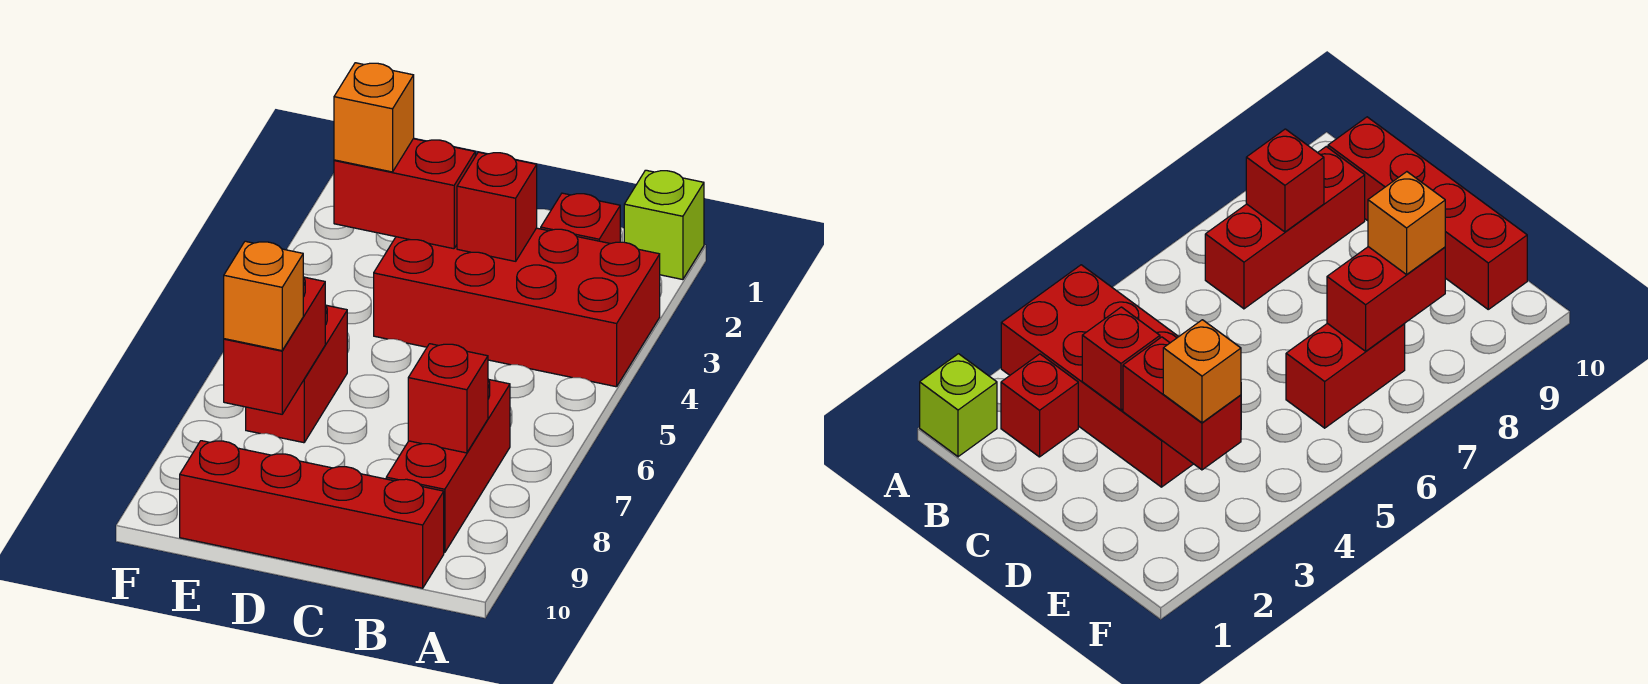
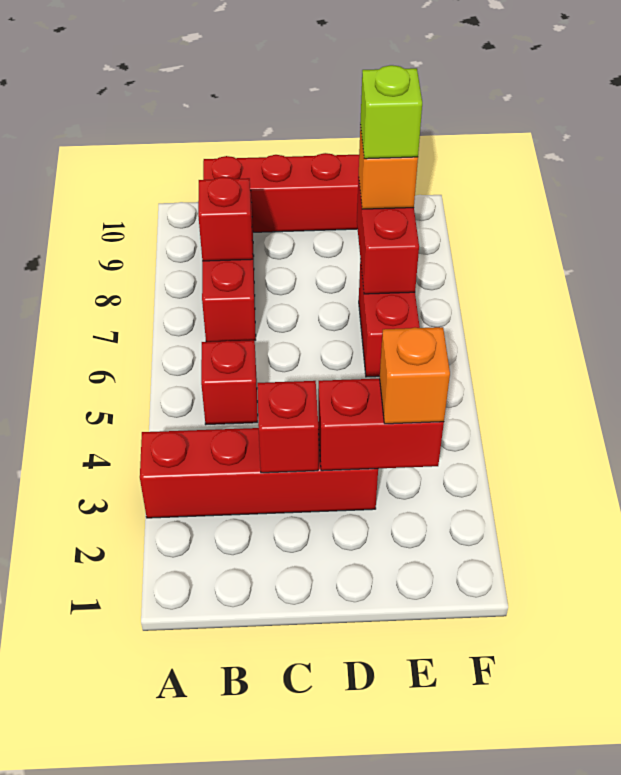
lime brick A1 level 1 -> lime brick E8 level 4
red brick A3:D4 level 1 -> red brick A3:D3 level 1
red brick B2 level 1 -> red brick B5 level 1

